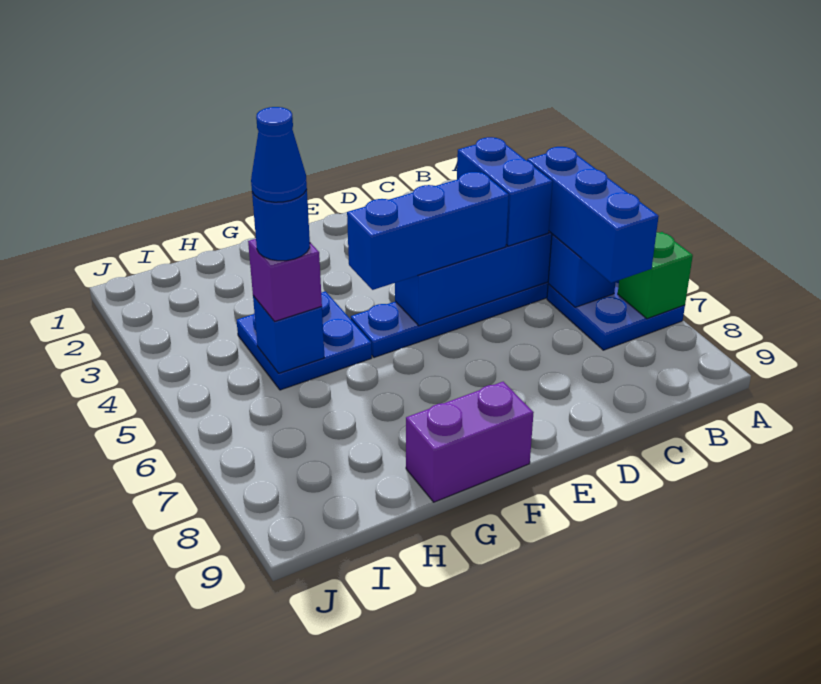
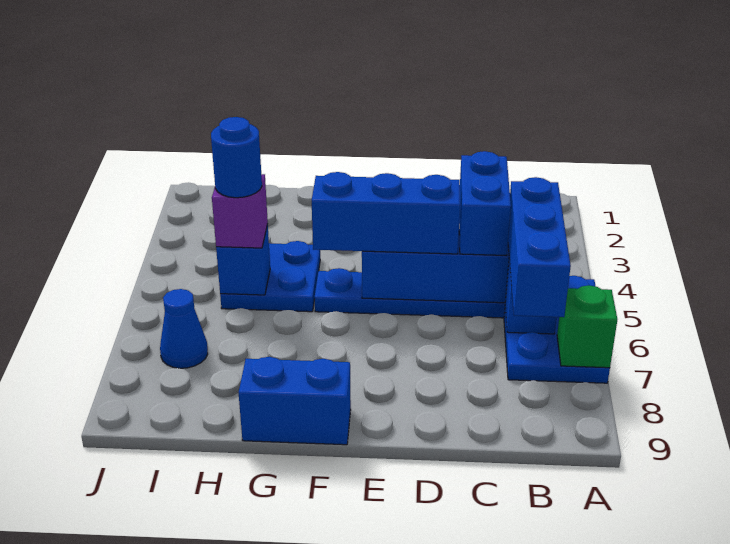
purple brick F9:G9 level 1 -> blue brick F9:G9 level 1
blue cone H5 level 5 -> blue cone I7 level 1

